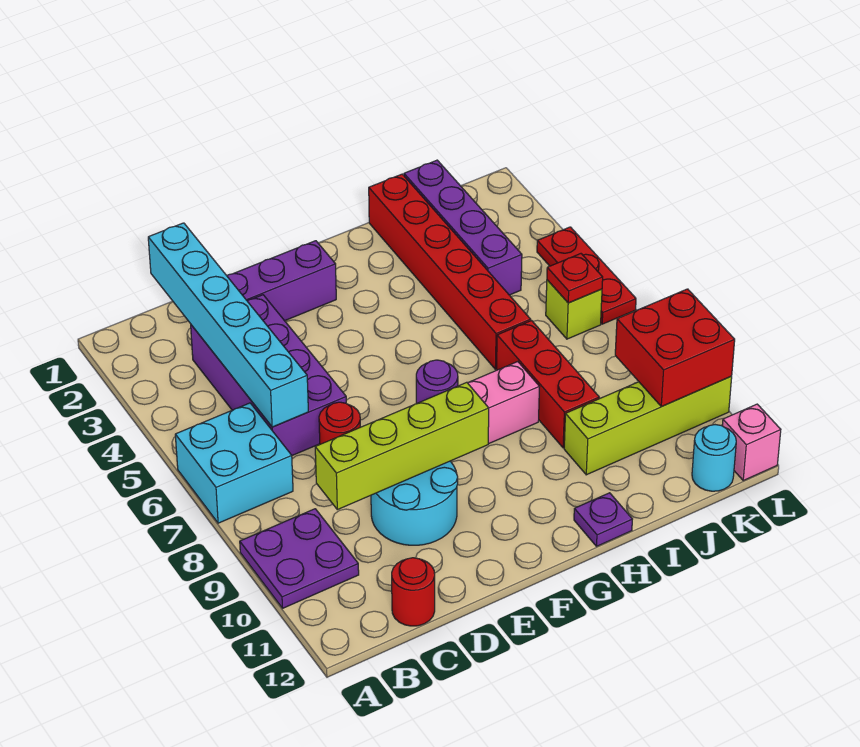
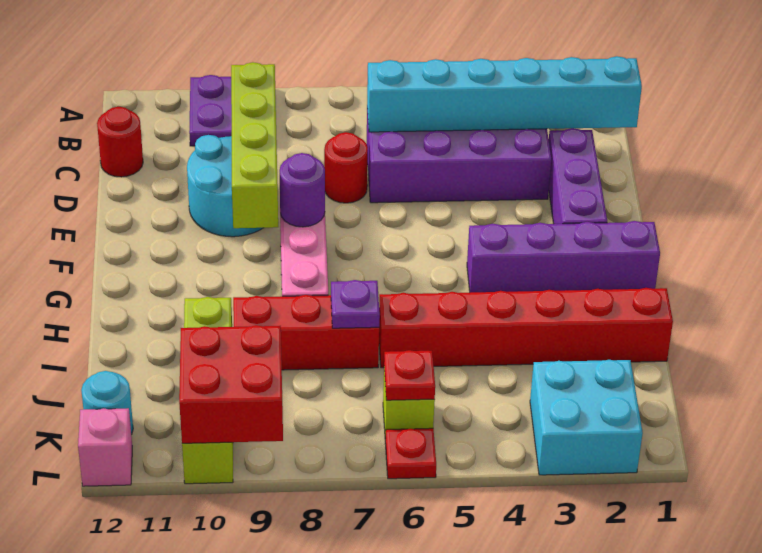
cyan brick A6:B7 level 1 -> cyan brick K2:L3 level 1
purple plate H12 level 1 -> purple plate I7 level 2
purple brick J1:J4 level 1 -> purple brick G1:G4 level 1
red plate L4:L6 level 1 -> red plate L6 level 1

